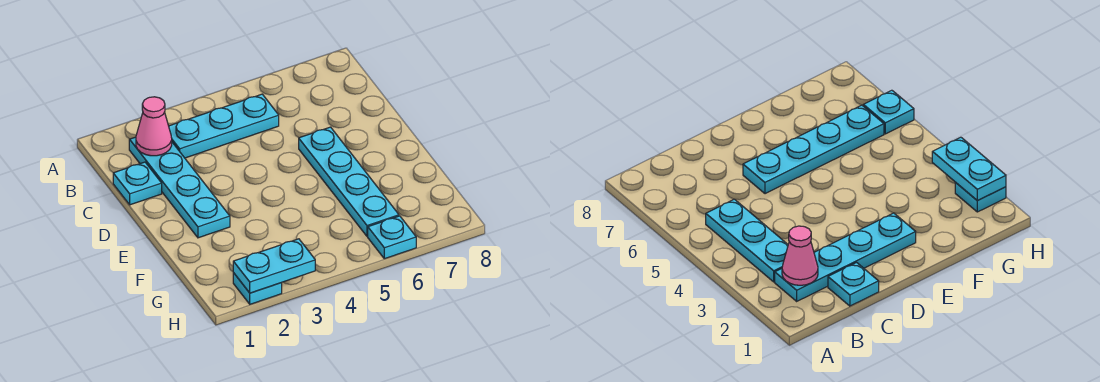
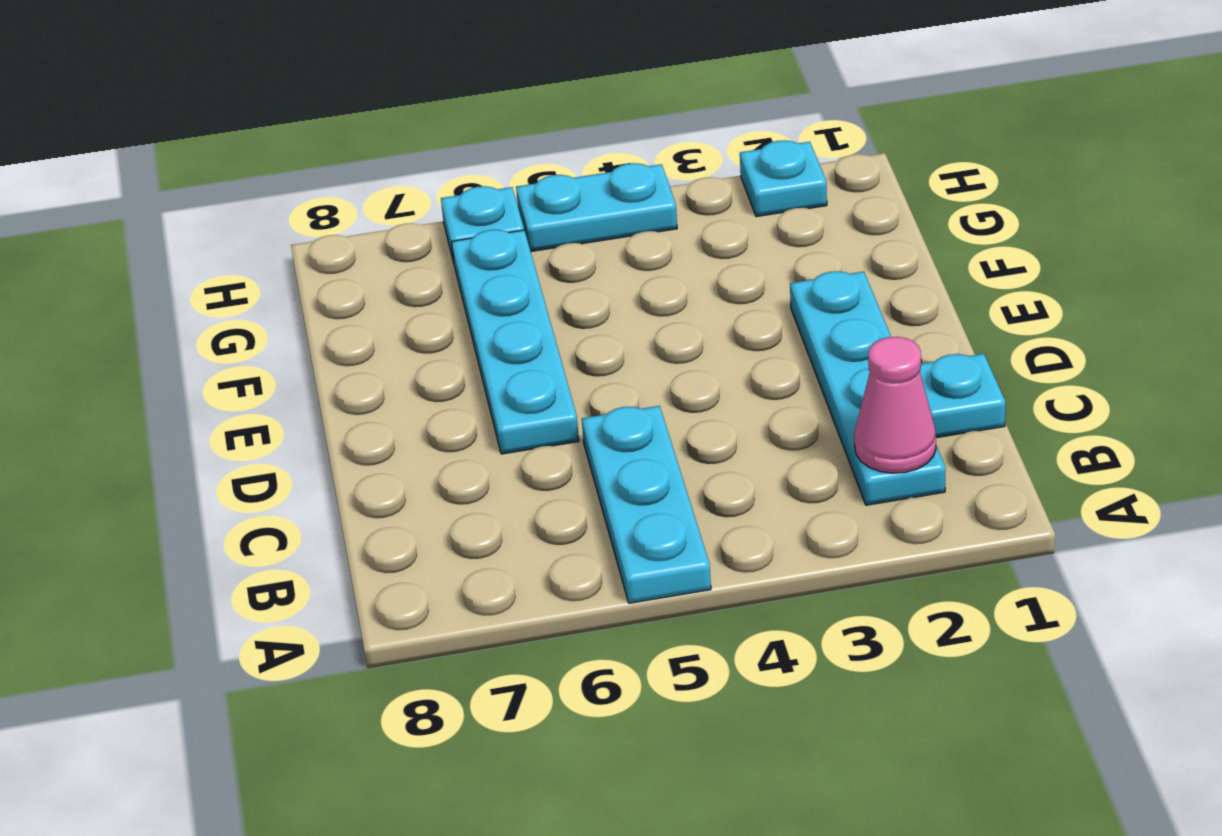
cyan plate B3:B5 level 1 -> cyan plate A5:C5 level 1
cyan plate H2:H3 level 2 -> cyan plate H4:H5 level 1

